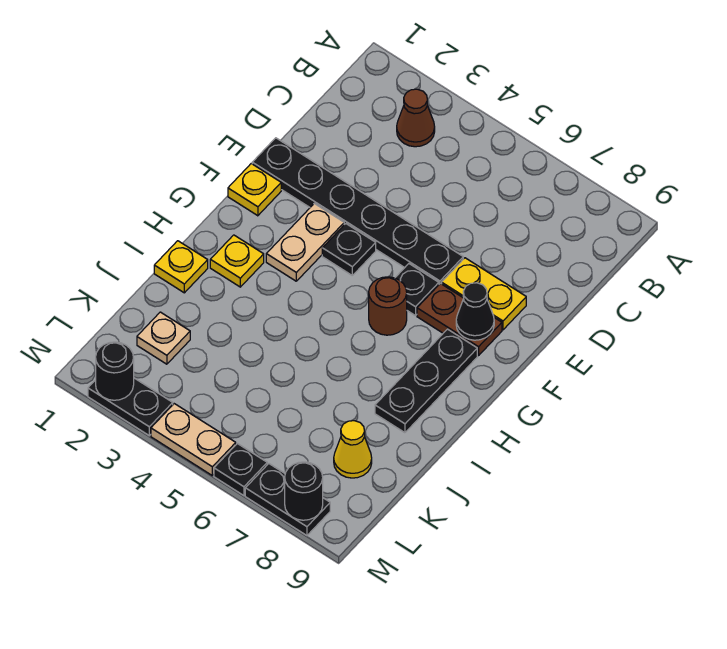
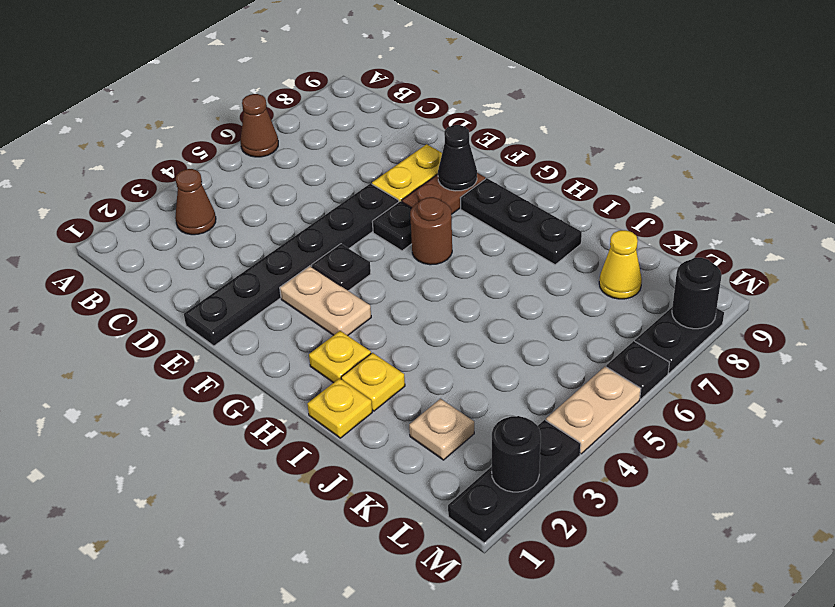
none -> brown cone A6 level 1
yellow plate F1 level 1 -> yellow plate I2 level 1
black plate M2:M3 level 1 -> black plate M1:M3 level 1

